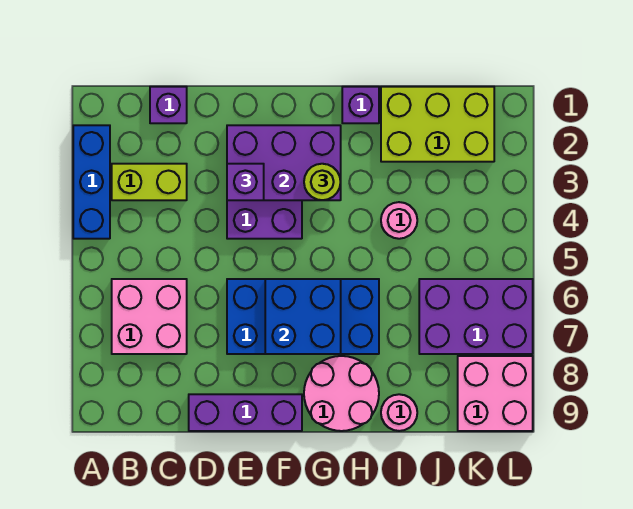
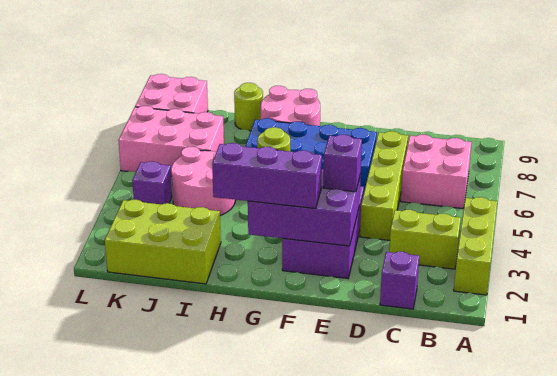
blue brick A2:A4 level 1 -> lime brick A2:A4 level 1
none -> lime brick D4:D7 level 1
purple brick D9:F9 level 1 -> purple brick F2:H2 level 3
blue brick F6:G7 level 2 -> none
purple brick H1 level 1 -> purple brick K4 level 1
pink round brick I4 level 1 -> pink round brick I4:J5 level 1
pink round brick I9 level 1 -> lime round brick I9 level 1
purple brick J6:L7 level 1 -> pink brick J6:L7 level 1

